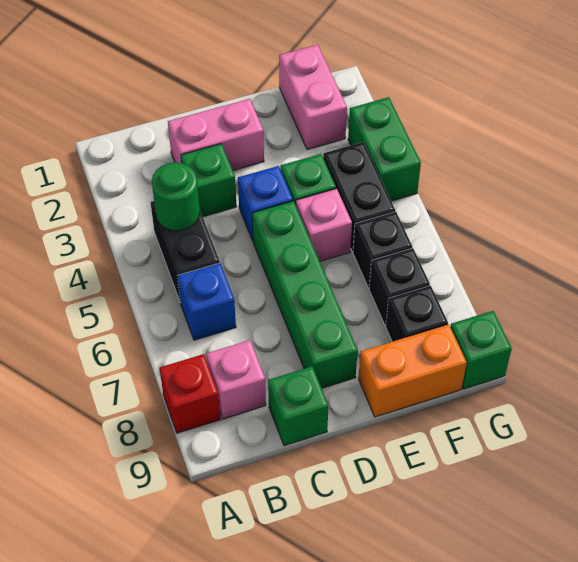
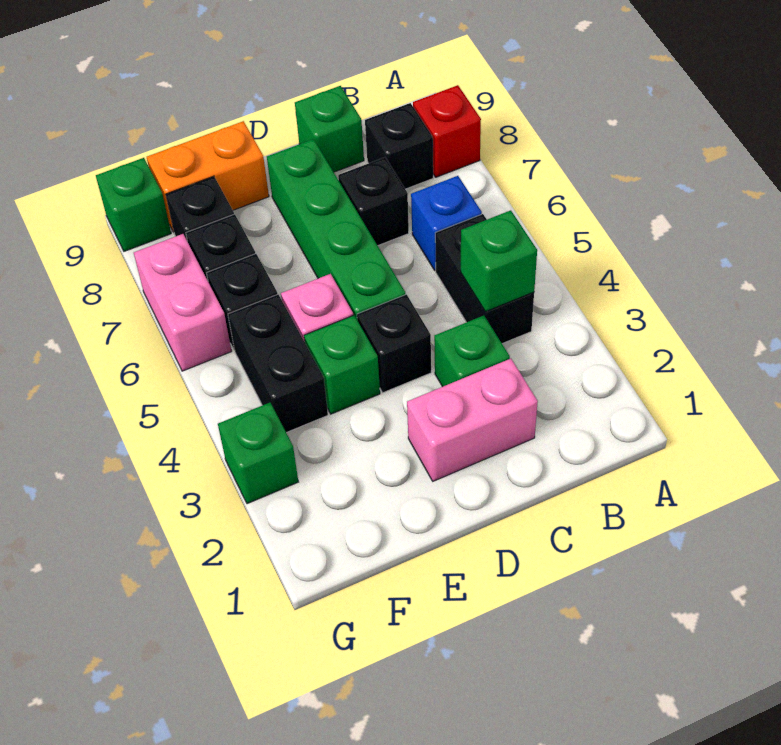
green round brick B4 level 2 -> green brick B4 level 2
pink brick B8 level 1 -> black brick B8 level 1
none -> black brick C7 level 1
blue brick D4 level 1 -> black brick D4 level 1
pink brick F1:F2 level 1 -> pink brick G6:G7 level 1
green brick G3:G4 level 1 -> green brick G3 level 1

